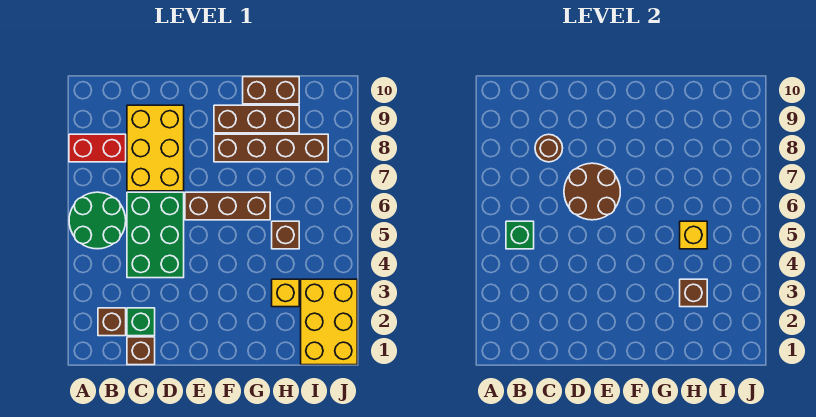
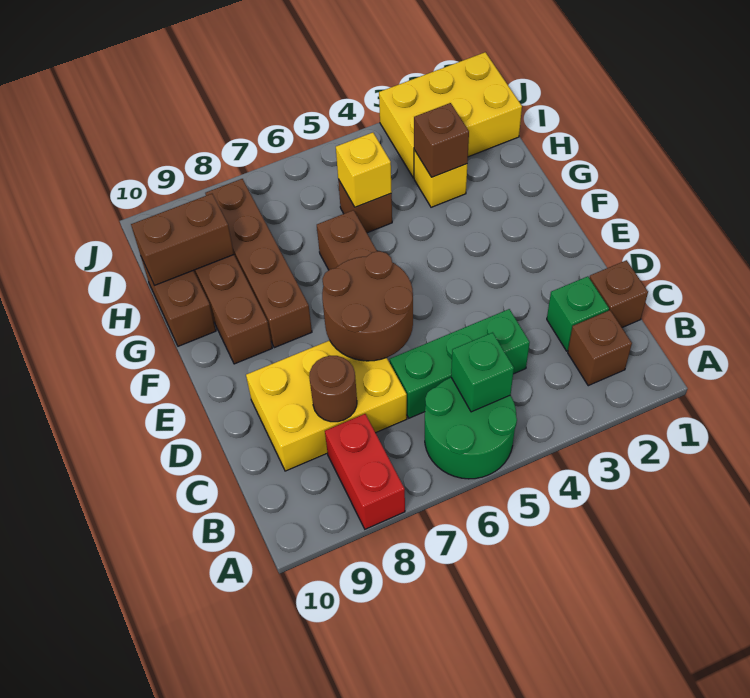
green brick C4:D6 level 1 -> green brick C4:C6 level 1
none -> brown brick H9:H10 level 2

